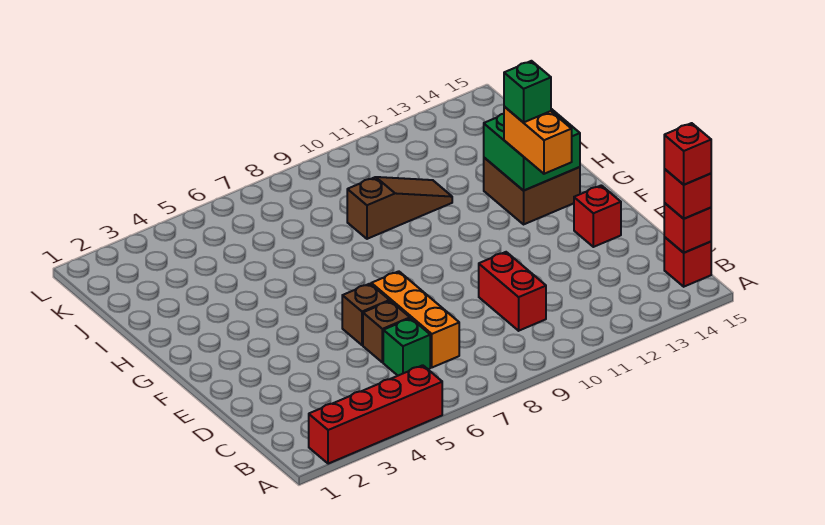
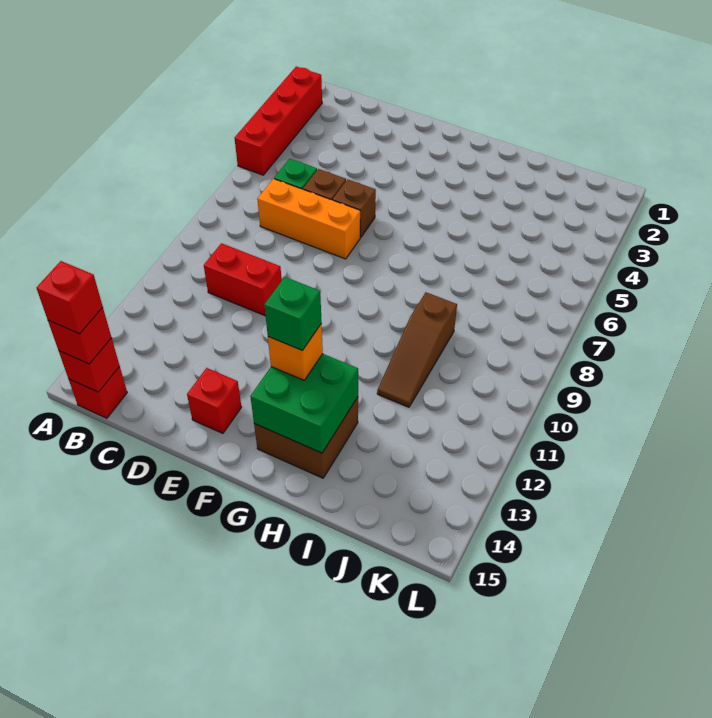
orange brick F13:G13 level 3 -> orange brick G13 level 3

